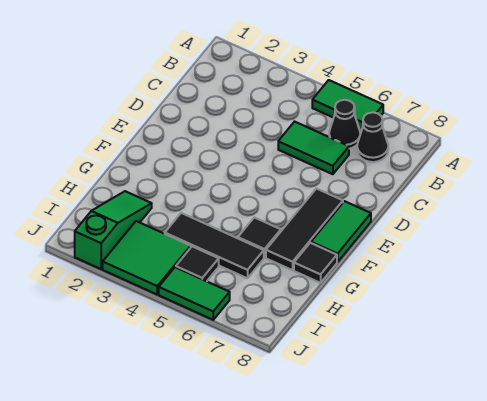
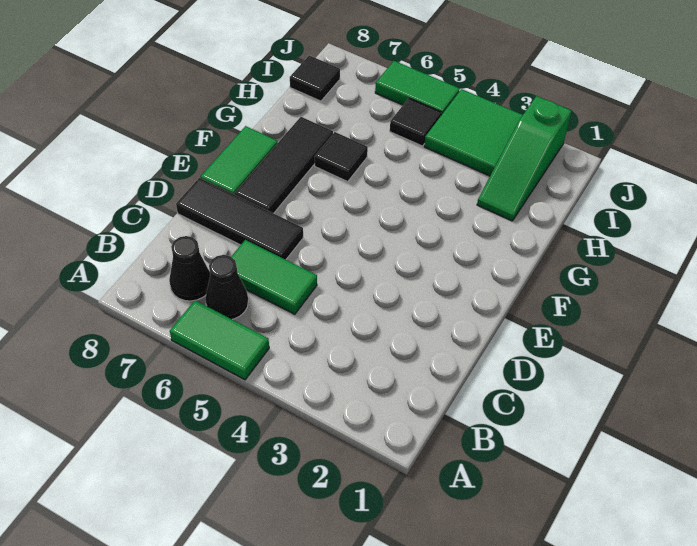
black tile G8 level 1 -> black tile I8 level 1
black tile H4:H6 level 1 -> black tile D6:D8 level 1

